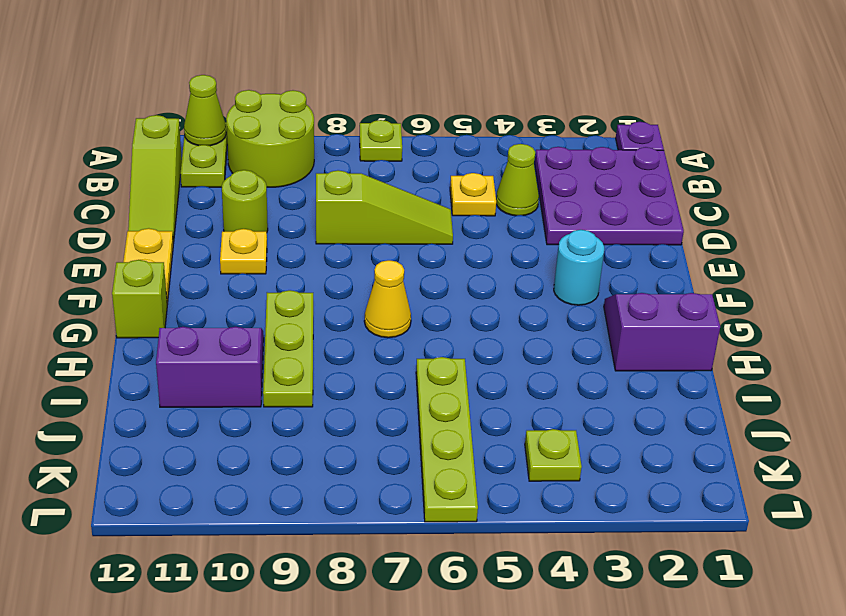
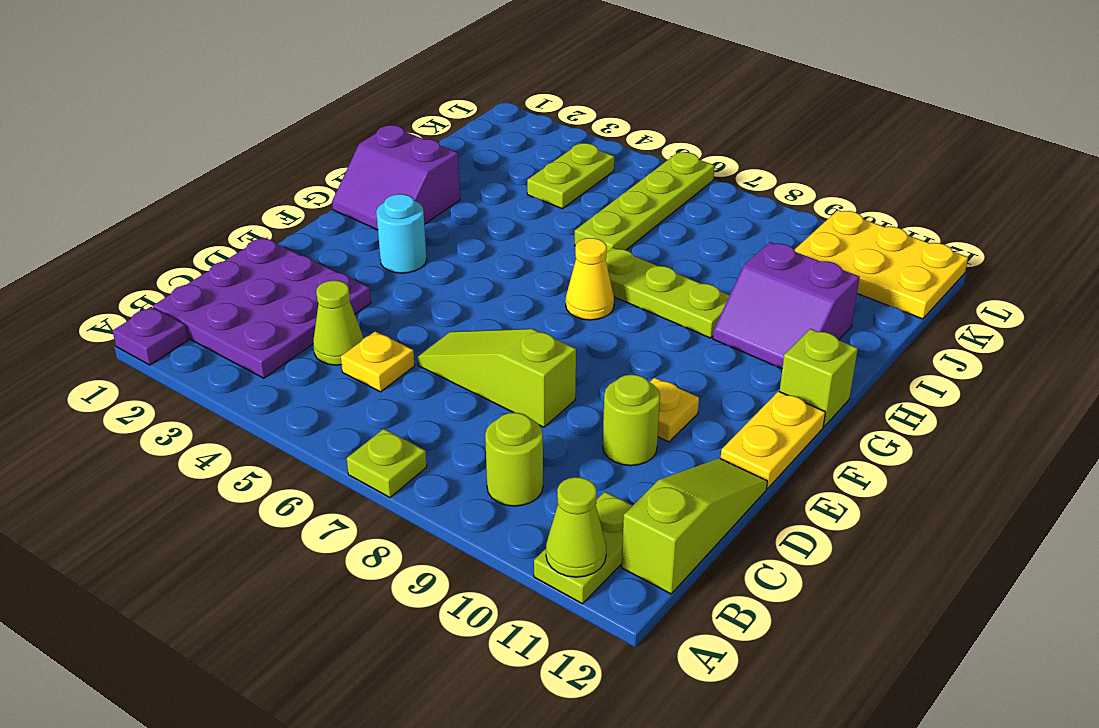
lime round brick A9:B10 level 1 -> lime round brick B9 level 1
lime plate G9:I9 level 1 -> lime plate H7:H9 level 1
lime plate K4 level 1 -> lime plate J4:K4 level 1
none -> yellow plate K10:L12 level 1

